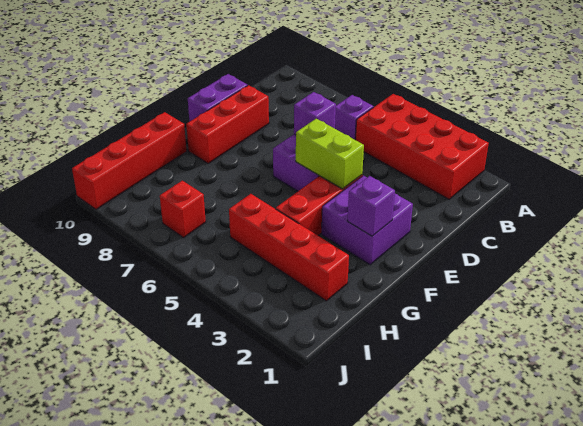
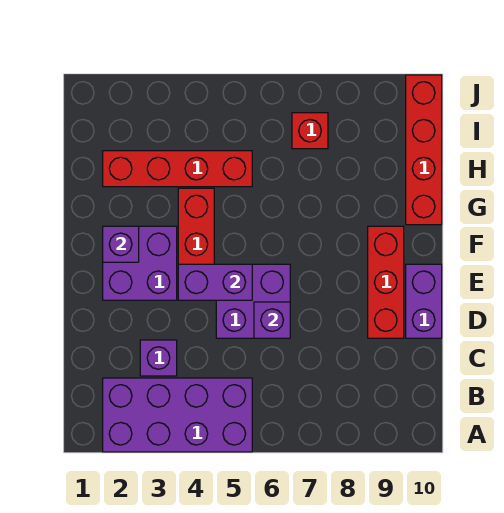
red brick A2:B5 level 1 -> purple brick A2:B5 level 1
purple brick B6 level 1 -> purple brick C3 level 1
lime brick E4:E5 level 2 -> purple brick E4:E5 level 2

